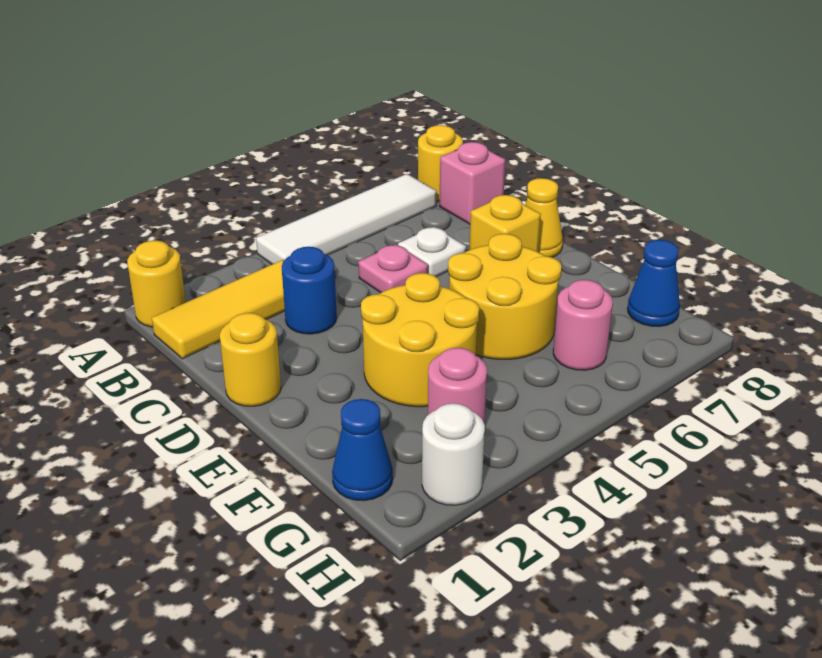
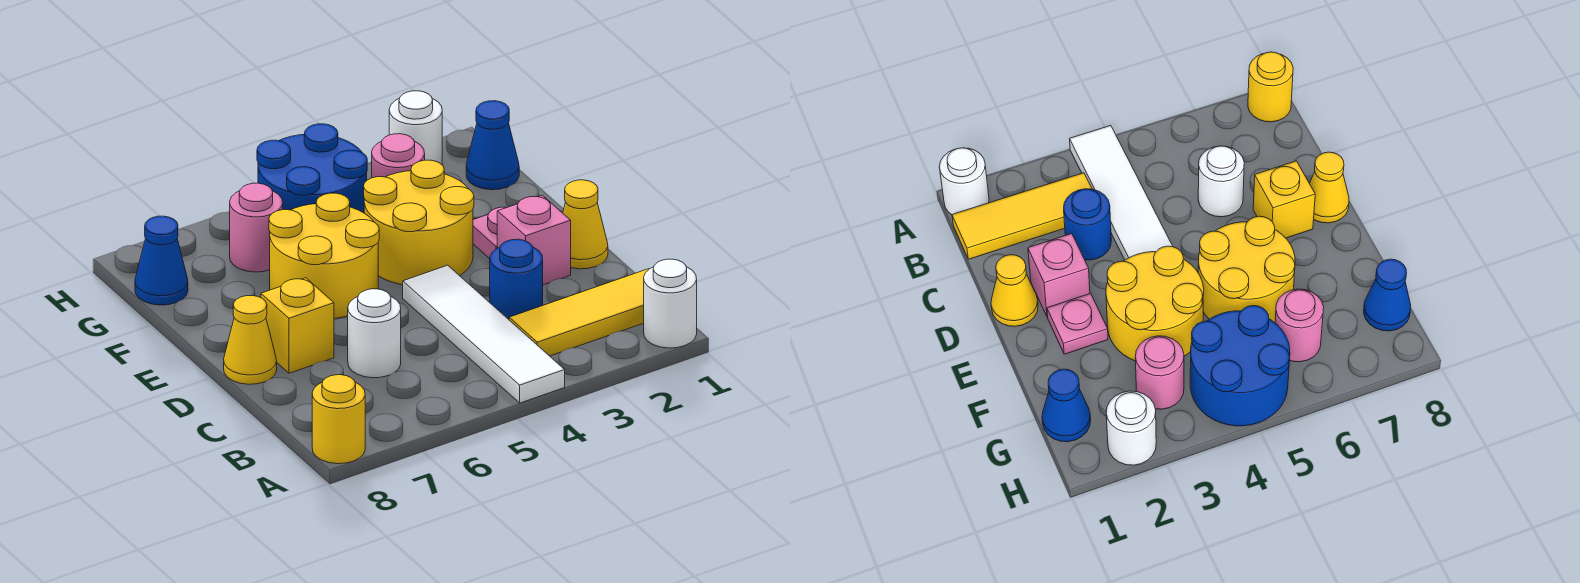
yellow round brick A1 level 1 -> white round brick A1 level 1
white tile A4:A7 level 1 -> white tile A4:D4 level 1
pink brick B8 level 1 -> pink brick D2 level 1
pink plate C5 level 1 -> pink plate E2 level 1
white plate C6 level 1 -> white round brick C6 level 1
yellow round brick D1 level 1 -> yellow cone D1 level 1
none -> blue round brick G4:H5 level 1

